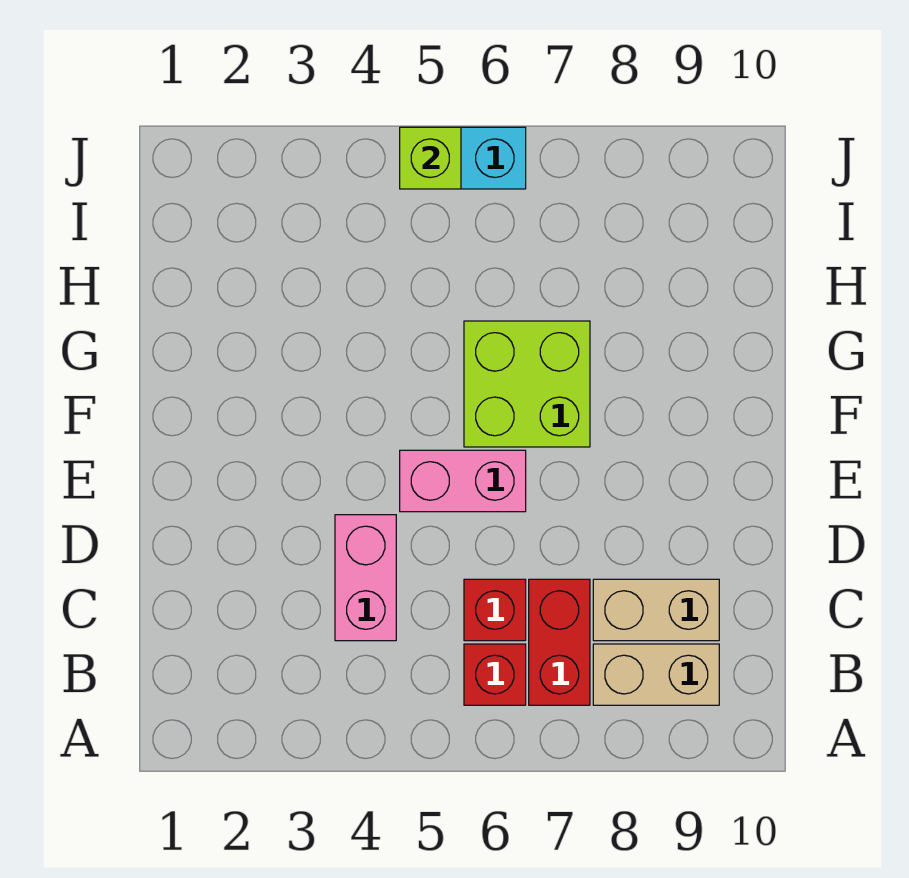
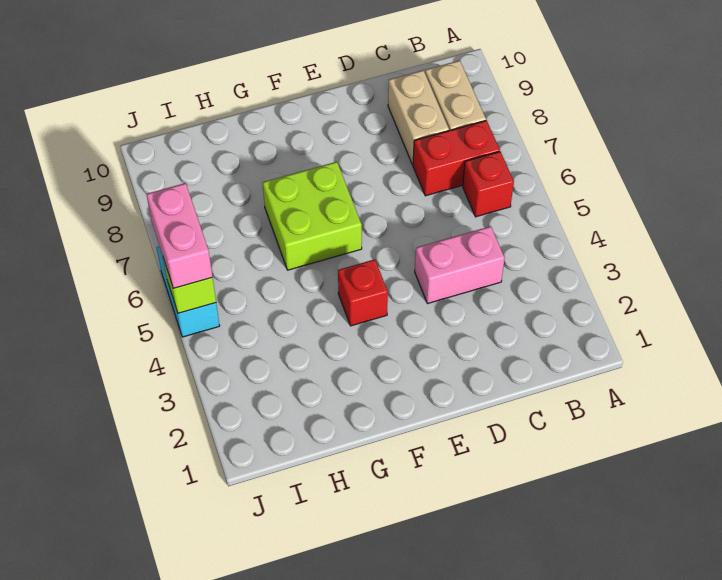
red brick C6 level 1 -> red brick F4 level 1
pink brick E5:E6 level 1 -> pink brick J5:J6 level 3

